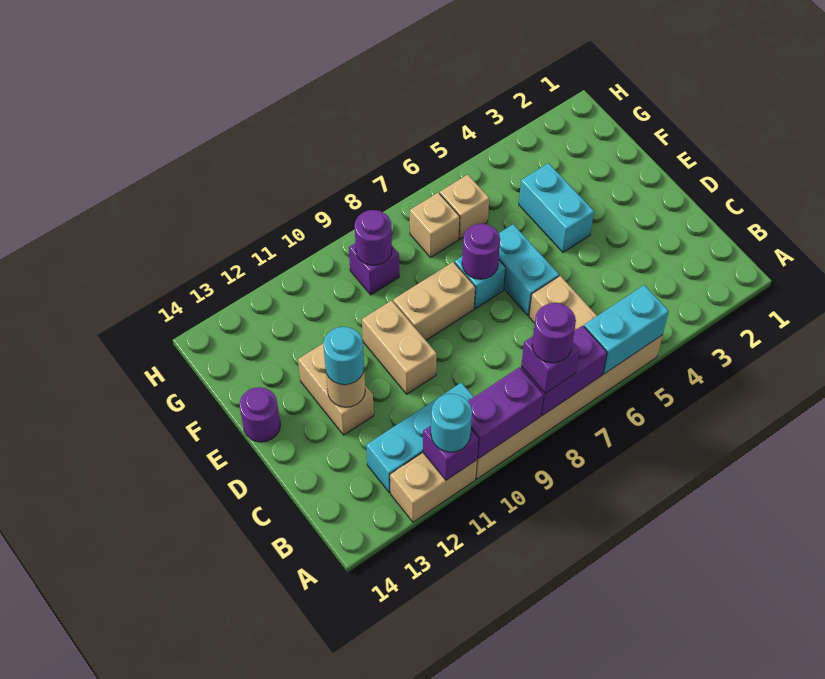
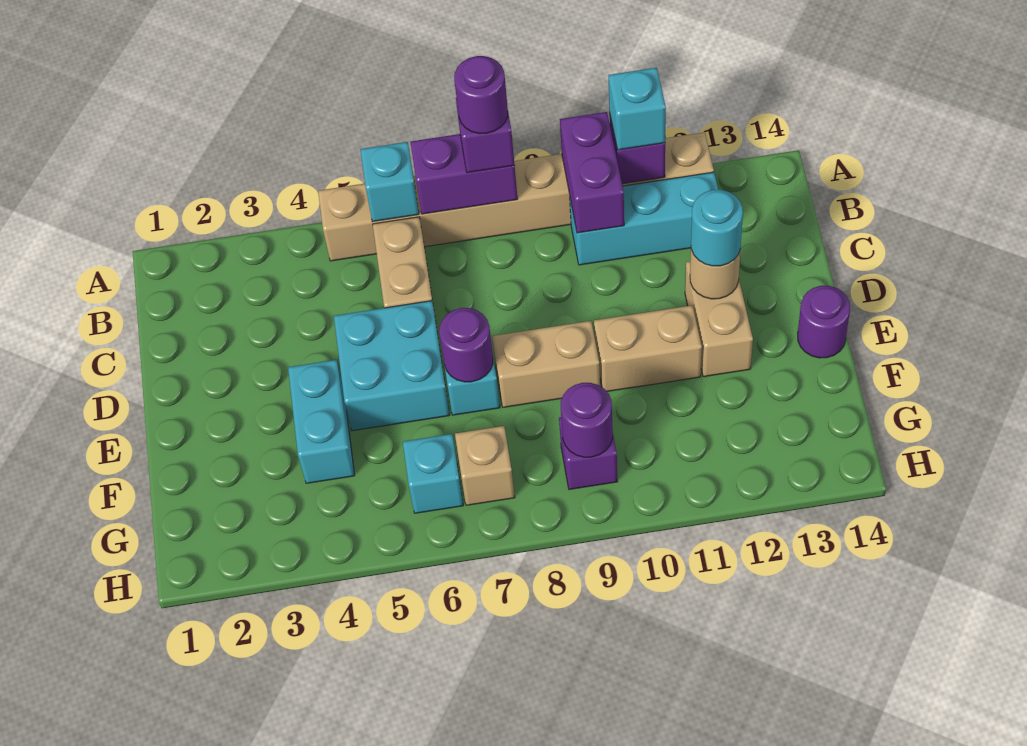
cyan brick A5:A6 level 2 -> cyan brick A6 level 2
purple brick A9:A10 level 2 -> purple brick A10:B10 level 2
cyan round brick A11 level 3 -> cyan brick A11 level 3
cyan brick D6:E6 level 1 -> cyan brick D5:E6 level 1
tan brick D10:E10 level 1 -> tan brick E10:E11 level 1
tan brick G6 level 1 -> cyan brick G6 level 1

